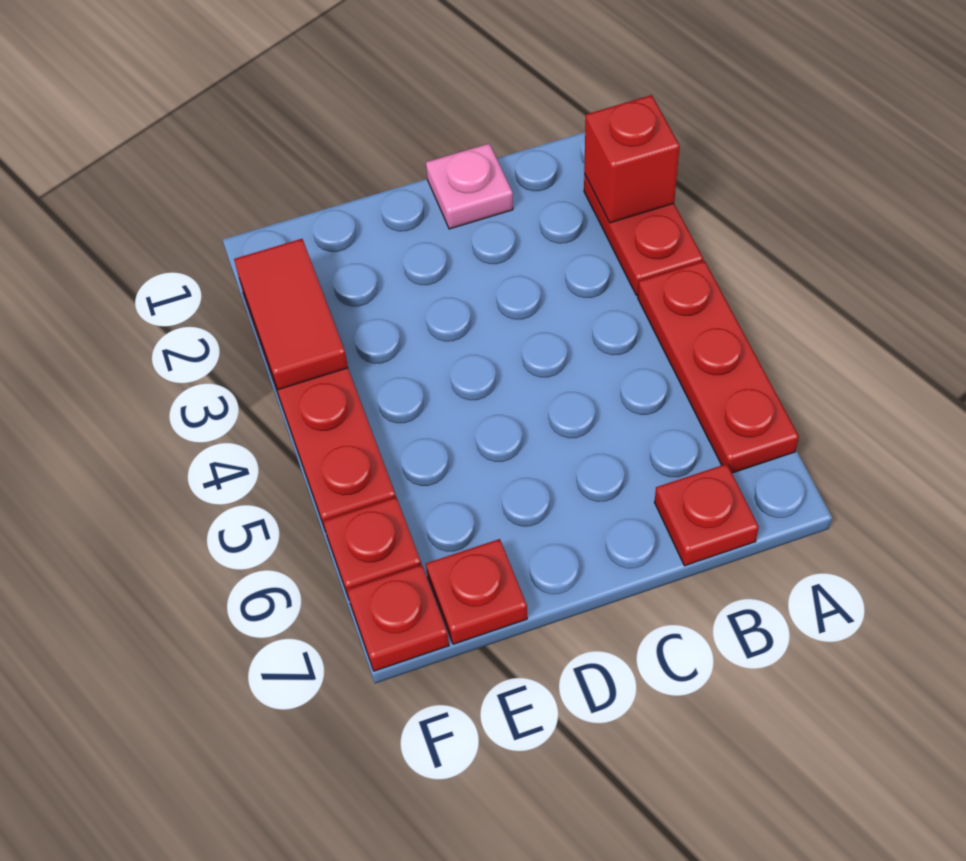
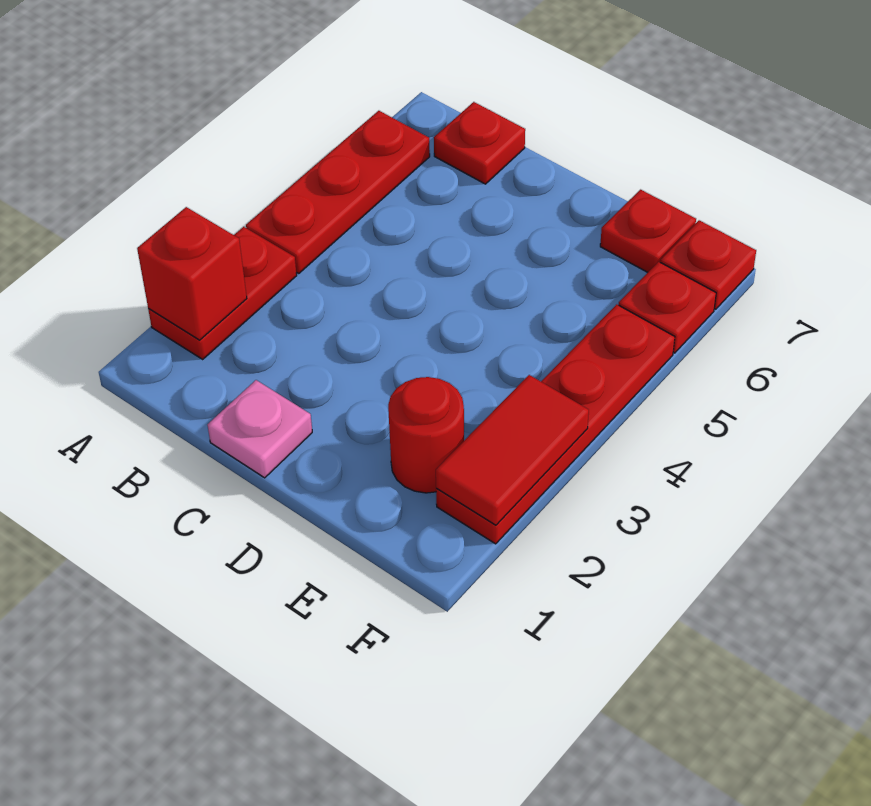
none -> red round brick E2 level 1

